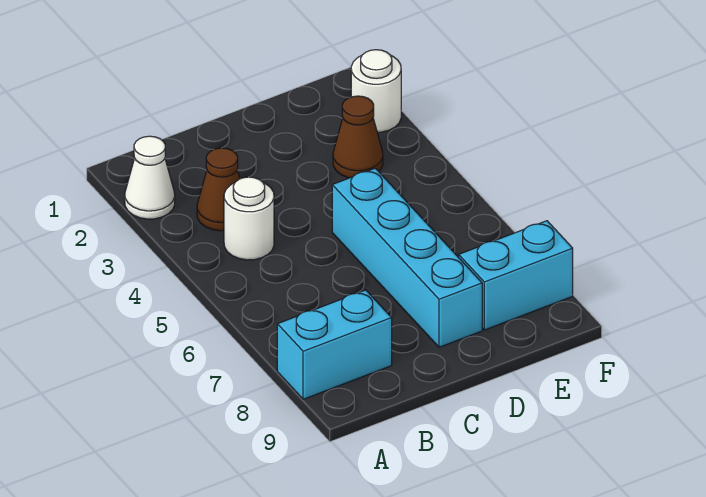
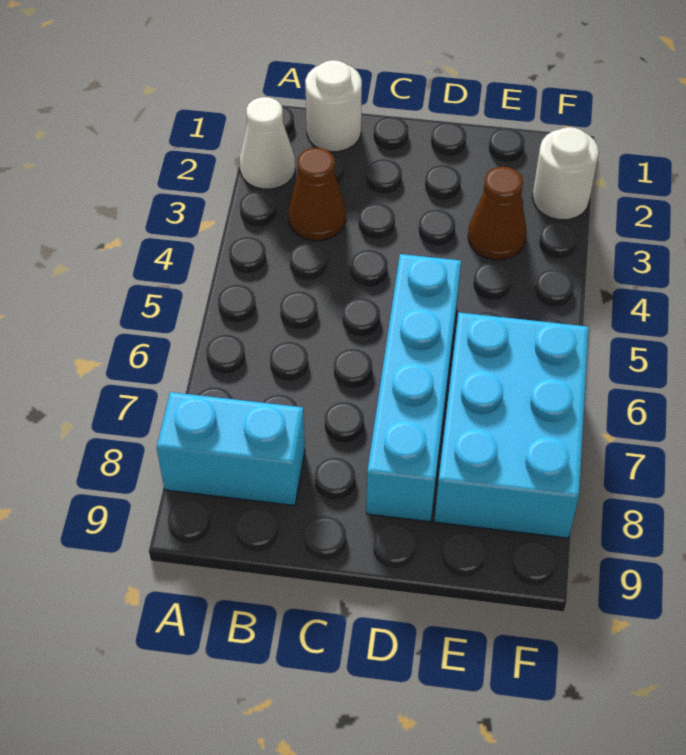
white round brick B4 level 1 -> white round brick B1 level 1
cyan brick E8:F8 level 1 -> cyan brick E6:F8 level 1

